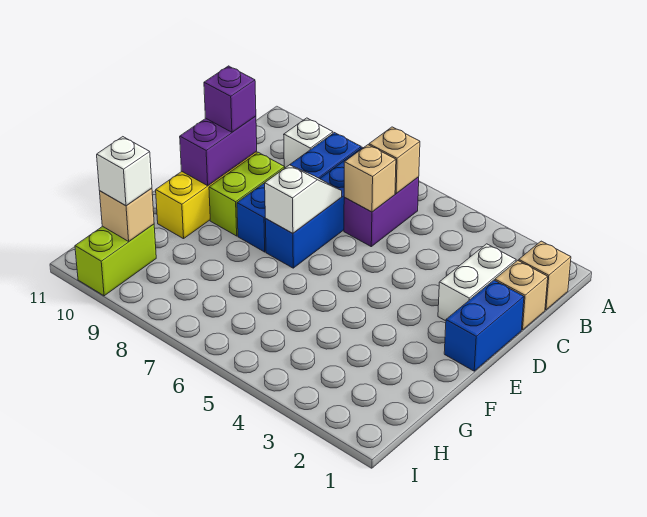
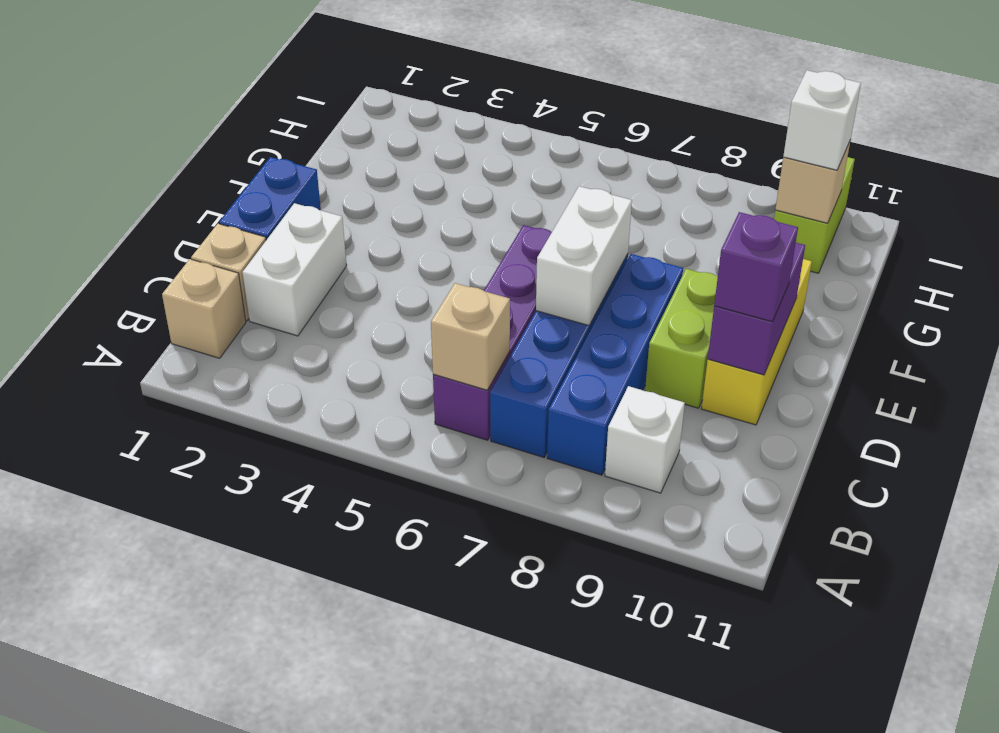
purple brick B6:C6 level 1 -> purple brick B6:E6 level 1
tan brick C6 level 2 -> none
white slope D7:E7 level 2 top E -> white brick D7:E7 level 2

